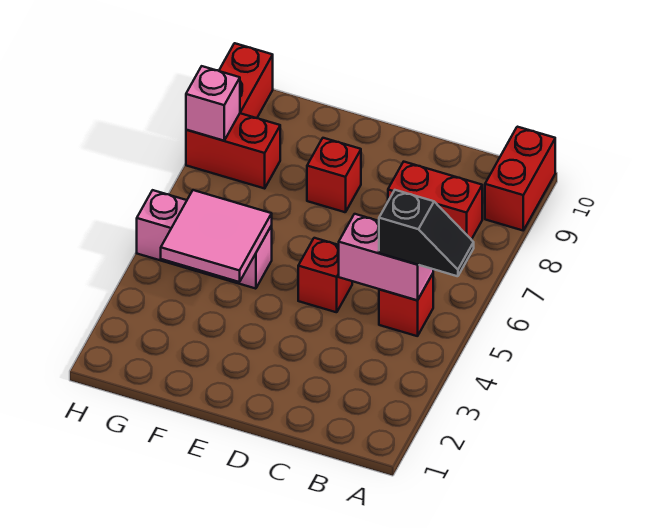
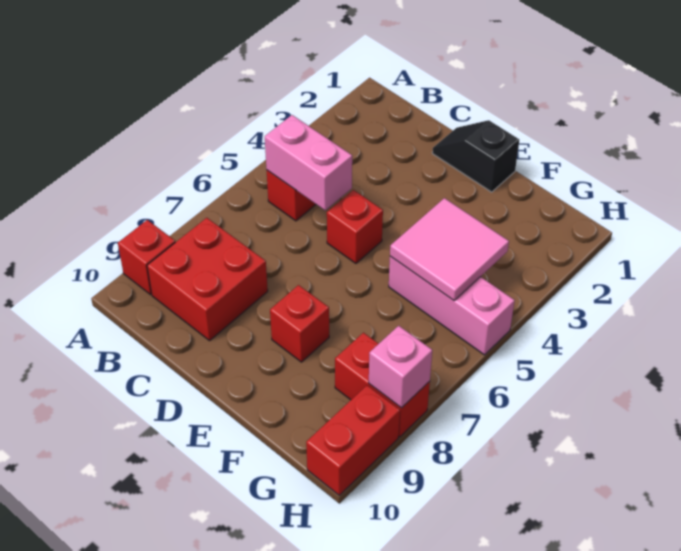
black slope A5:B5 level 3 top B -> black slope D1:E1 level 1 top E
red brick A9:A10 level 1 -> red brick A9 level 1
red brick B8:C8 level 1 -> red brick B8:C9 level 1

